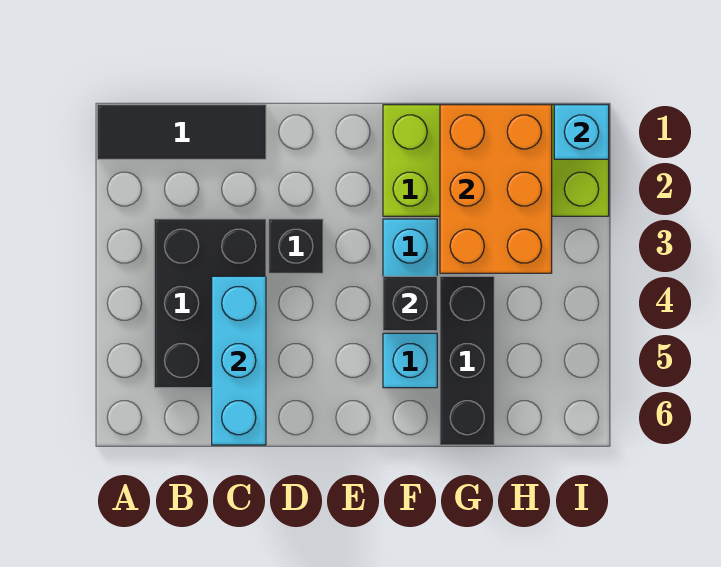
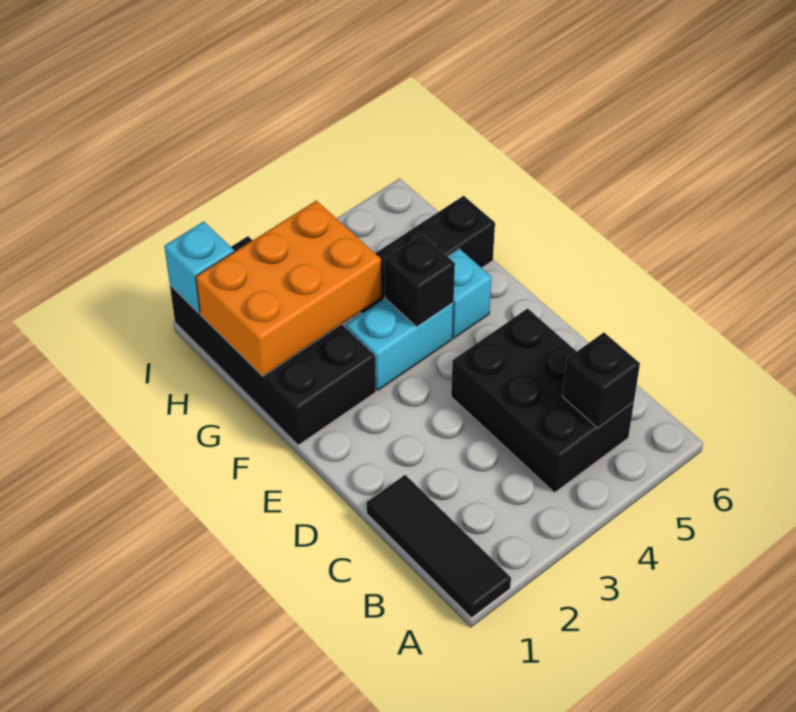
black brick B3:C5 level 1 -> black brick B4:D5 level 1
cyan brick C4:C6 level 2 -> none
black brick D3 level 1 -> black brick B5 level 2
lime brick F1:I2 level 1 -> black brick F1:I2 level 1

